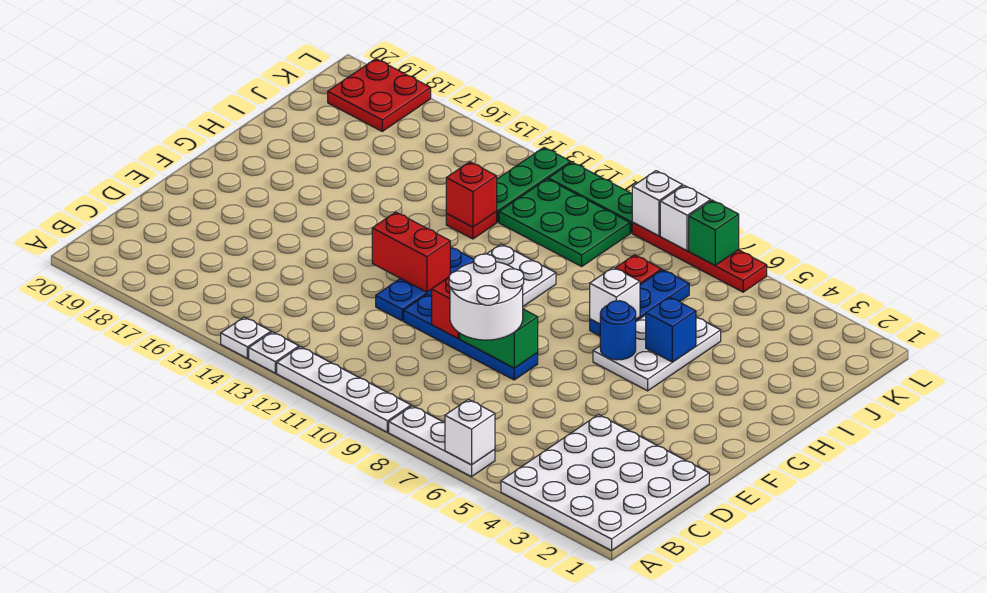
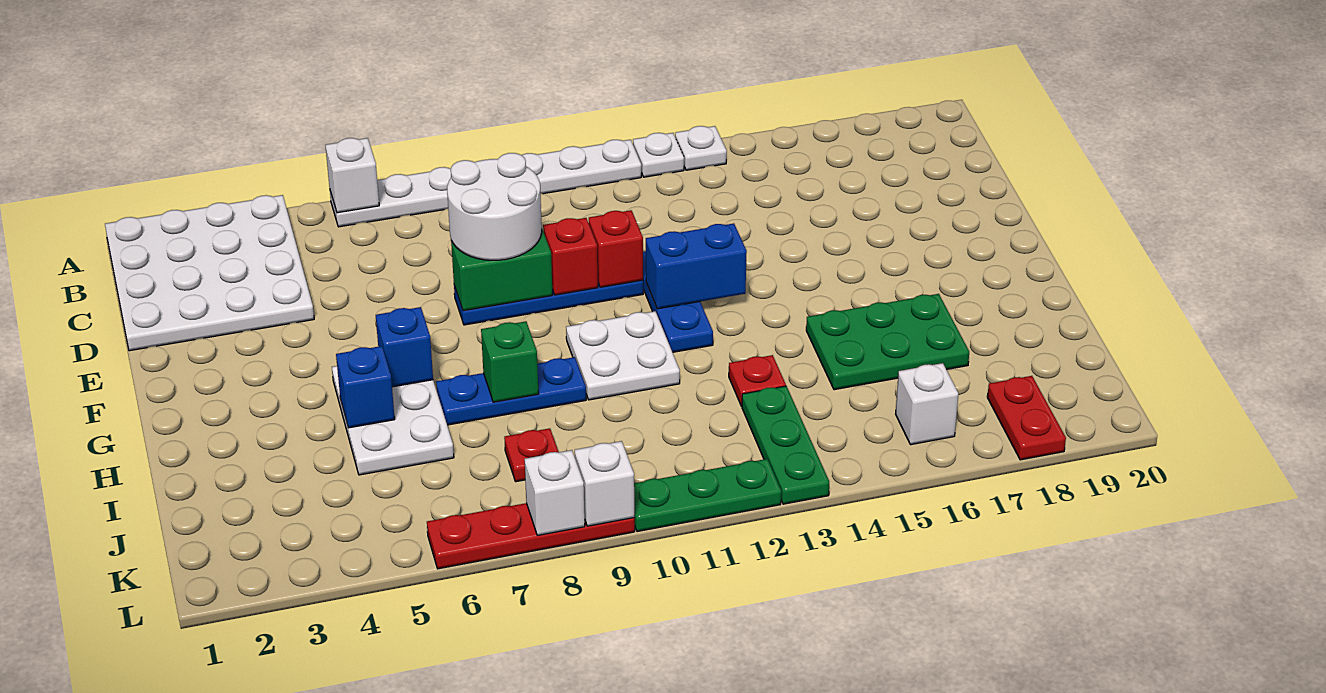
red brick F12:F13 level 2 -> blue brick F12:F13 level 2
blue round brick G6 level 2 -> blue brick G6 level 2
blue plate H7:J7 level 1 -> blue plate H7:H9 level 1
white brick H7 level 2 -> white brick K16 level 1
red brick I13 level 2 -> red brick E11 level 2
green plate J10:K12 level 1 -> green plate H15:I17 level 1
red plate K18:L19 level 1 -> red plate K18:L18 level 1
green brick L7 level 2 -> green brick H8 level 2

